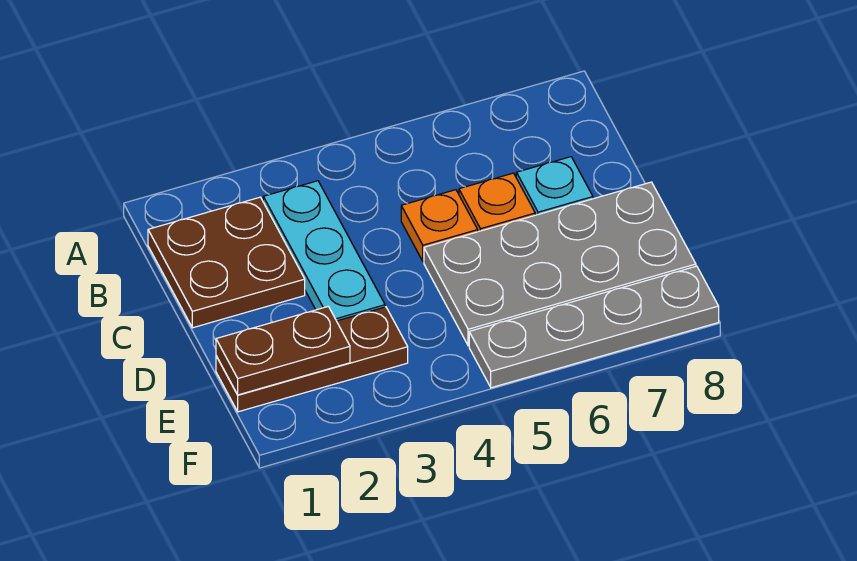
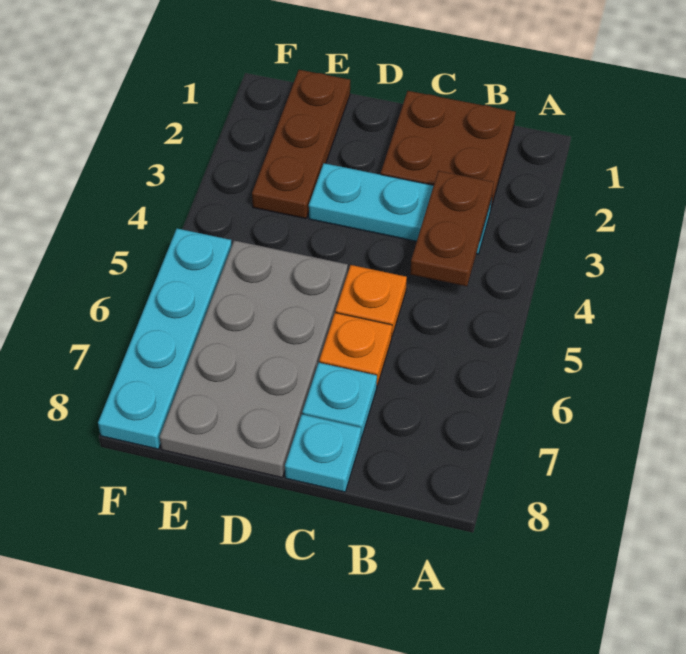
none -> cyan plate C8 level 1
brown plate E1:E2 level 2 -> brown plate B3:B4 level 2
grey plate F5:F8 level 1 -> cyan plate F5:F8 level 1

